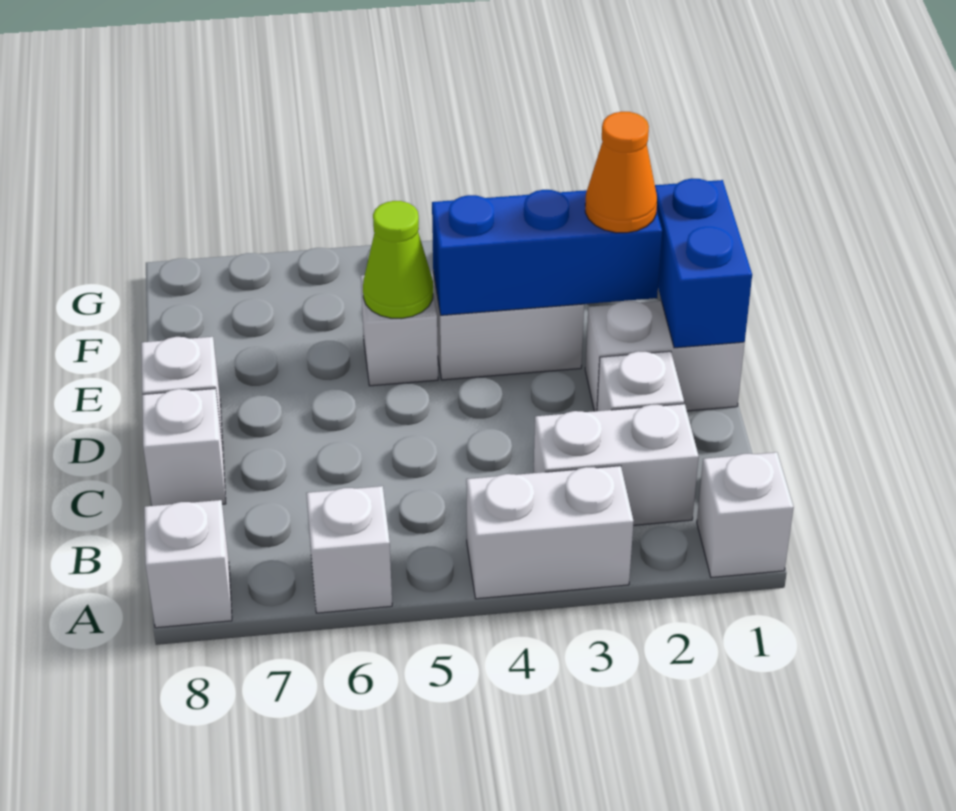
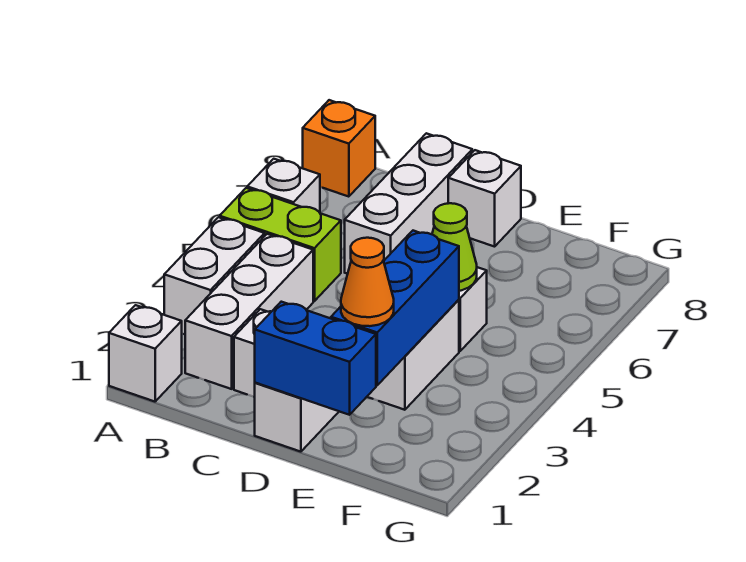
none -> lime brick A5:B5 level 1
white brick A8 level 1 -> orange brick A8 level 1
white brick B2:B3 level 1 -> white brick B2:B4 level 1
white brick C8 level 1 -> white brick C6:C8 level 1

